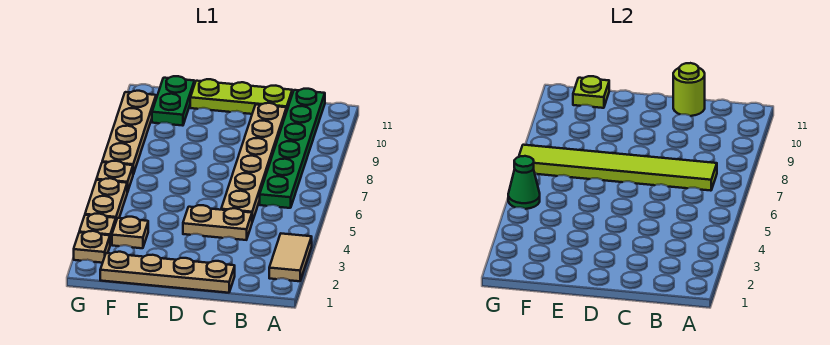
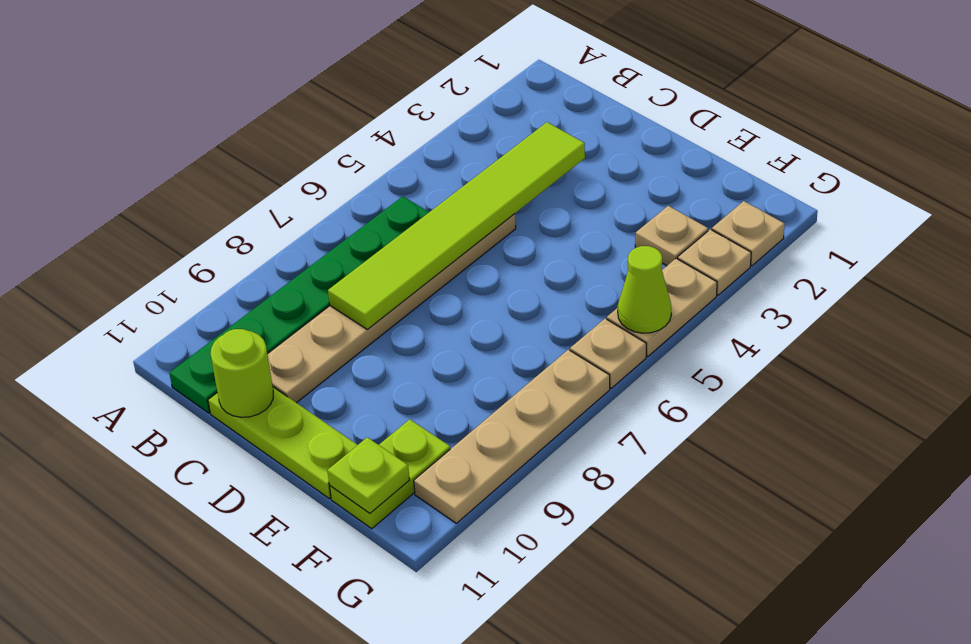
tan tile A2:A3 level 1 -> none
lime tile B7:G7 level 2 -> lime tile C3:C8 level 2
tan plate C1:F1 level 1 -> none
tan plate C4:D4 level 1 -> none
green plate F10:F11 level 1 -> lime plate F10:F11 level 1
green cone G5 level 2 -> lime cone G5 level 2

